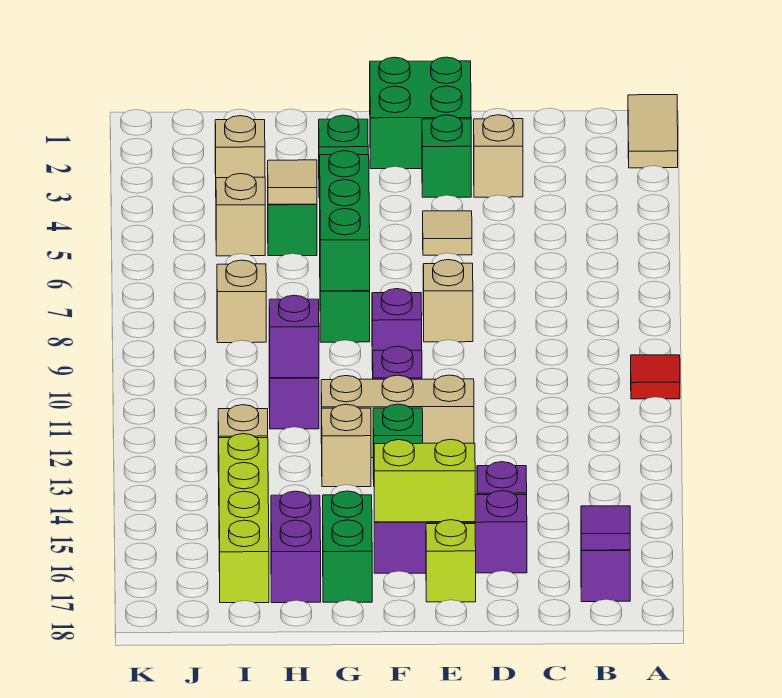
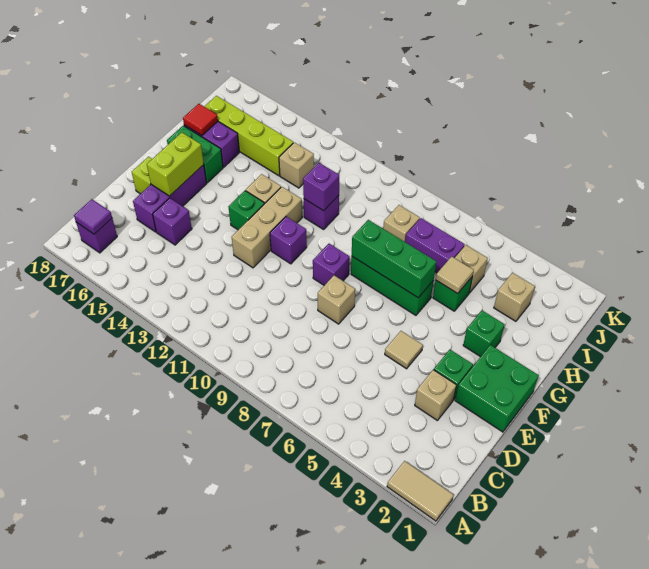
red tile A10 level 1 -> red tile H17 level 2
none -> purple brick I6:I7 level 1

